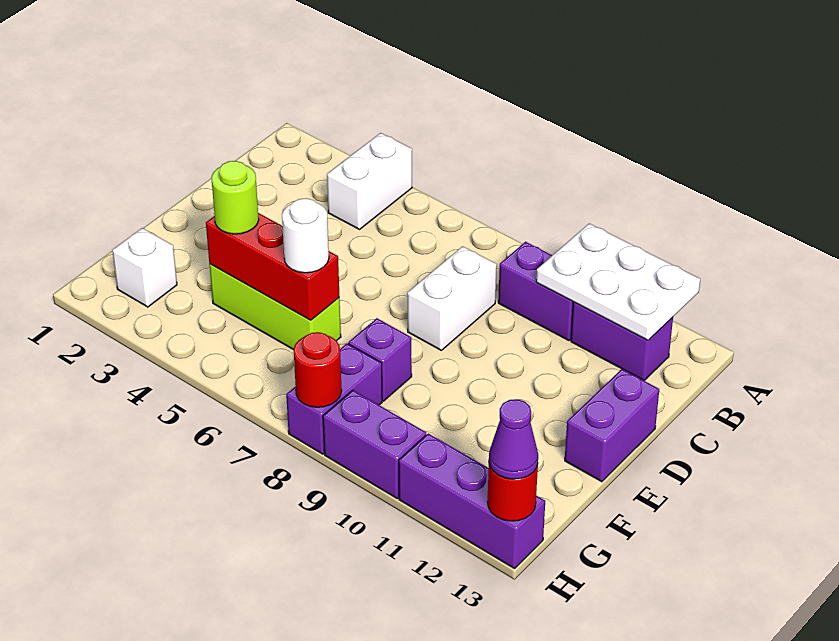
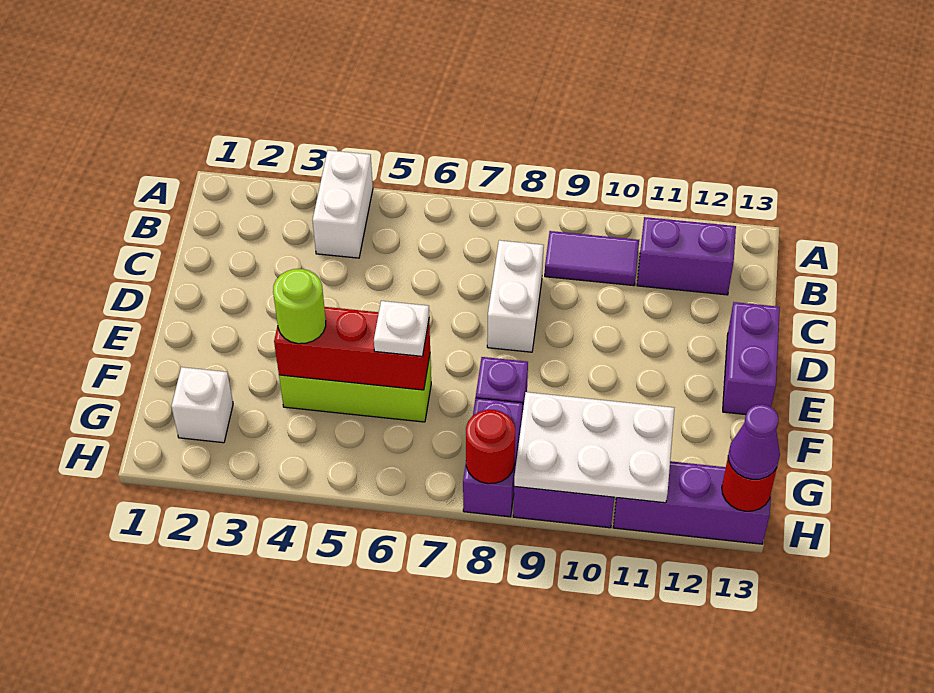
white plate A10:B12 level 2 -> white plate G9:H11 level 2
purple brick B9:B10 level 1 -> purple tile B9:B10 level 1
white round brick F6 level 3 -> white plate F6 level 3

